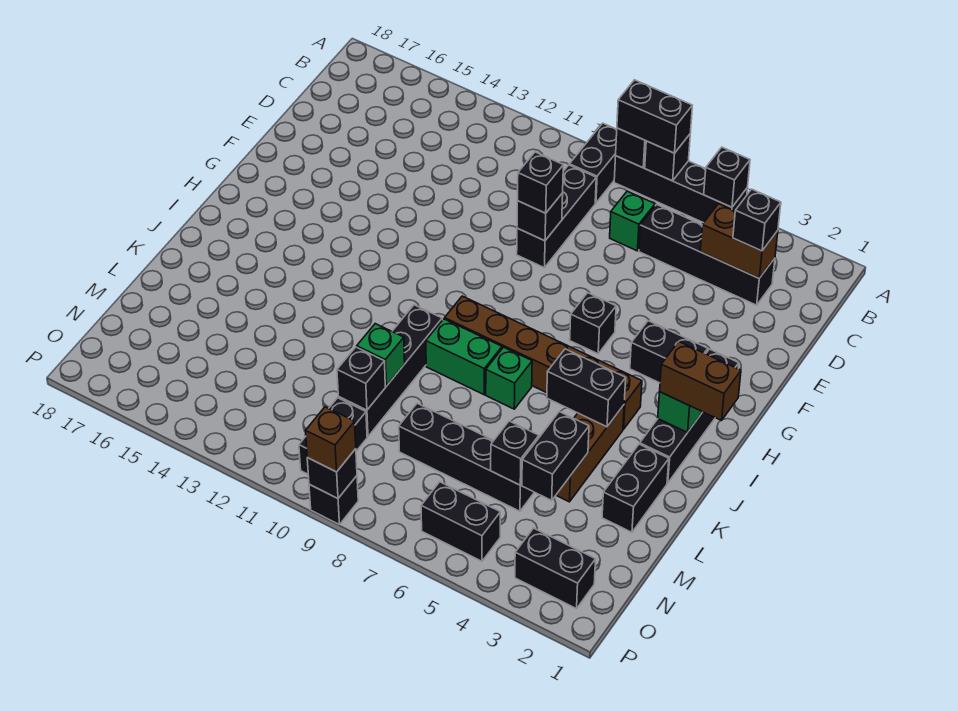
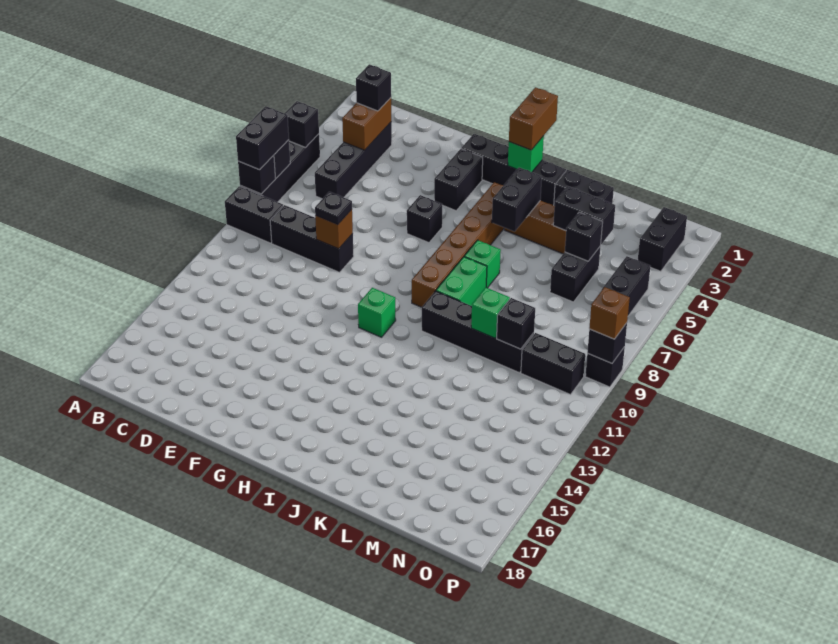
green brick C7 level 1 -> green brick H11 level 1
black brick E9 level 2 -> brown brick E9 level 2
black brick E9 level 3 -> black plate E9 level 3
black brick M5:M8 level 1 -> black brick M5:M6 level 1

